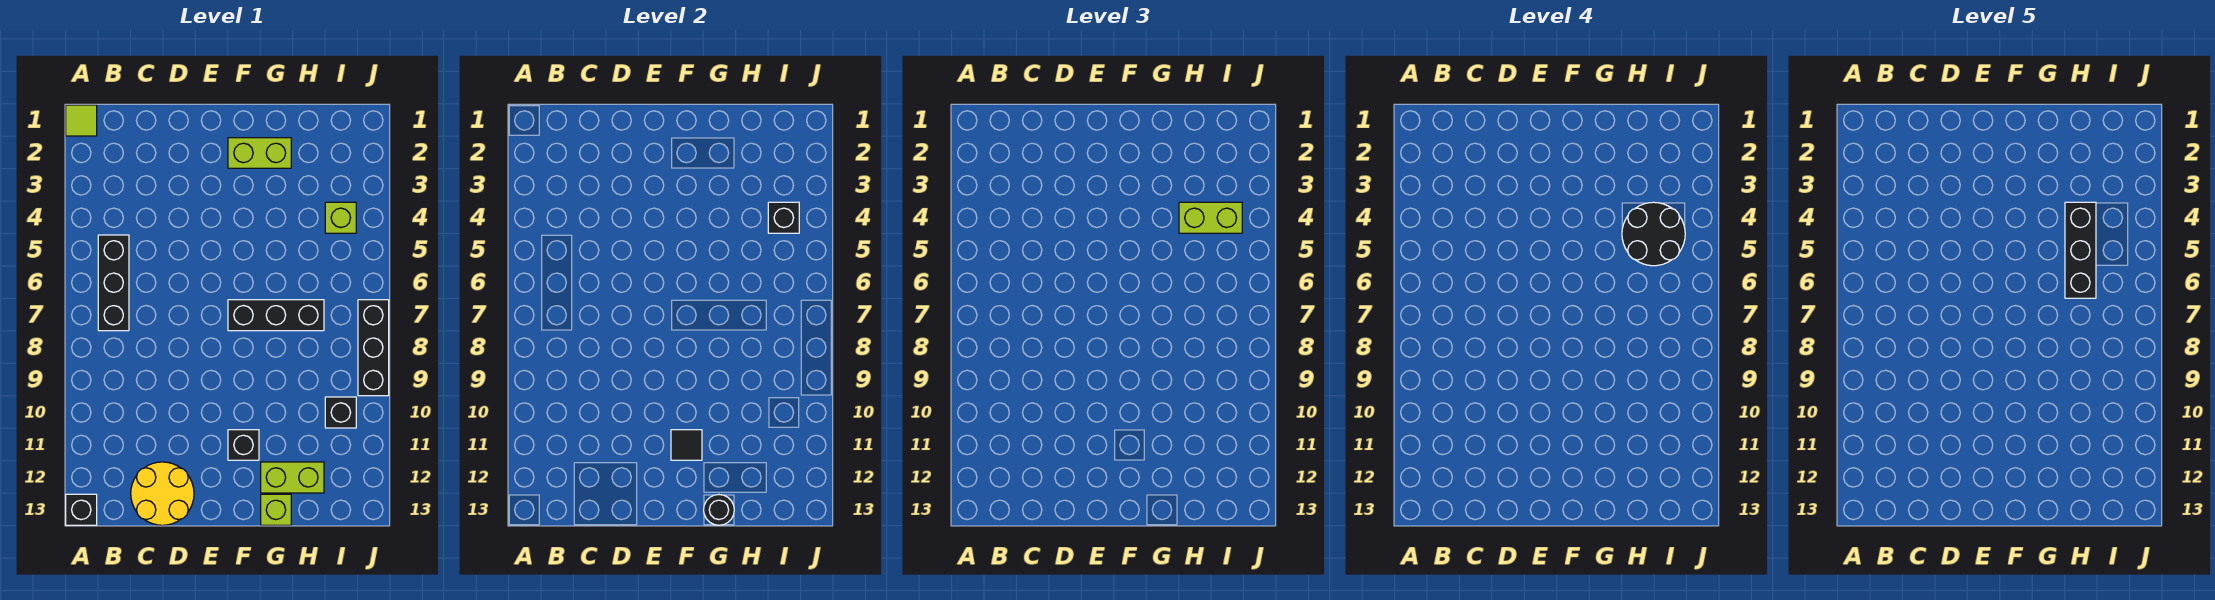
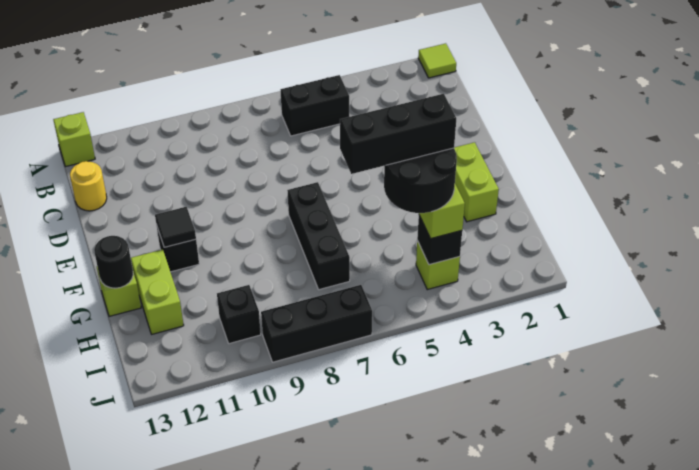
black brick A13 level 1 -> lime brick A13 level 1
black brick B5:B7 level 1 -> black brick B5:B6 level 1
yellow round brick C12:D13 level 1 -> yellow round brick C13 level 1

